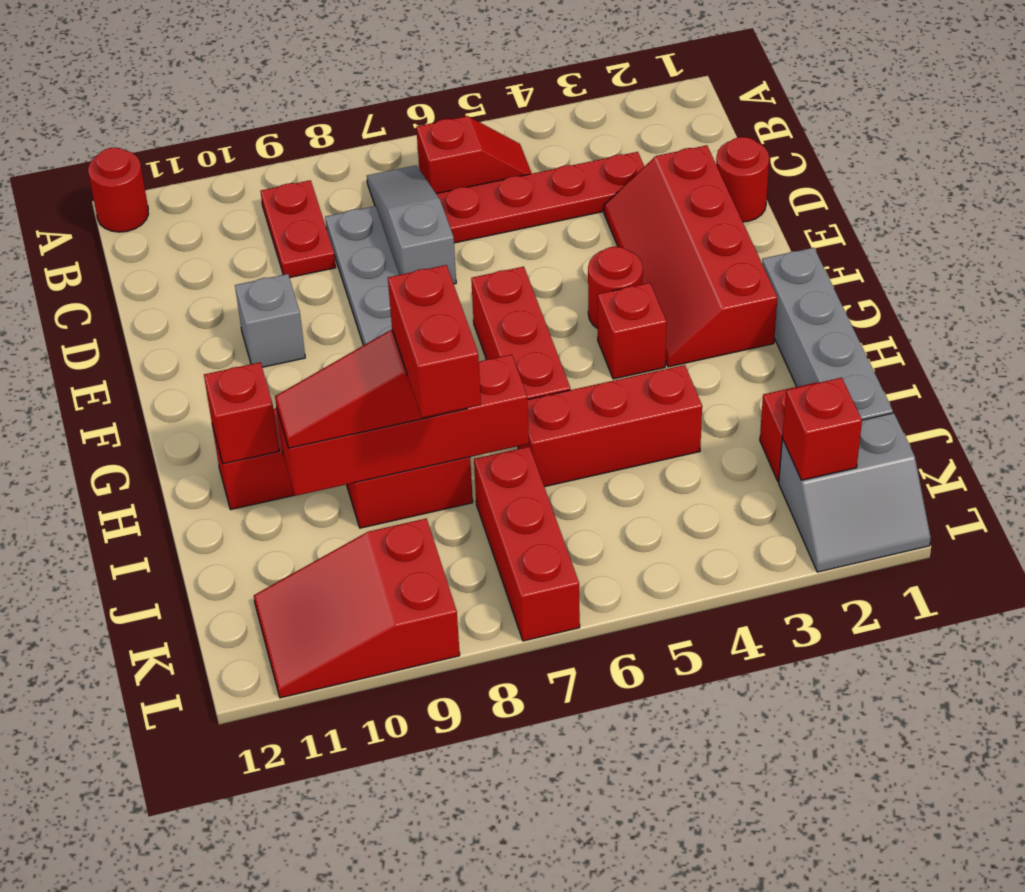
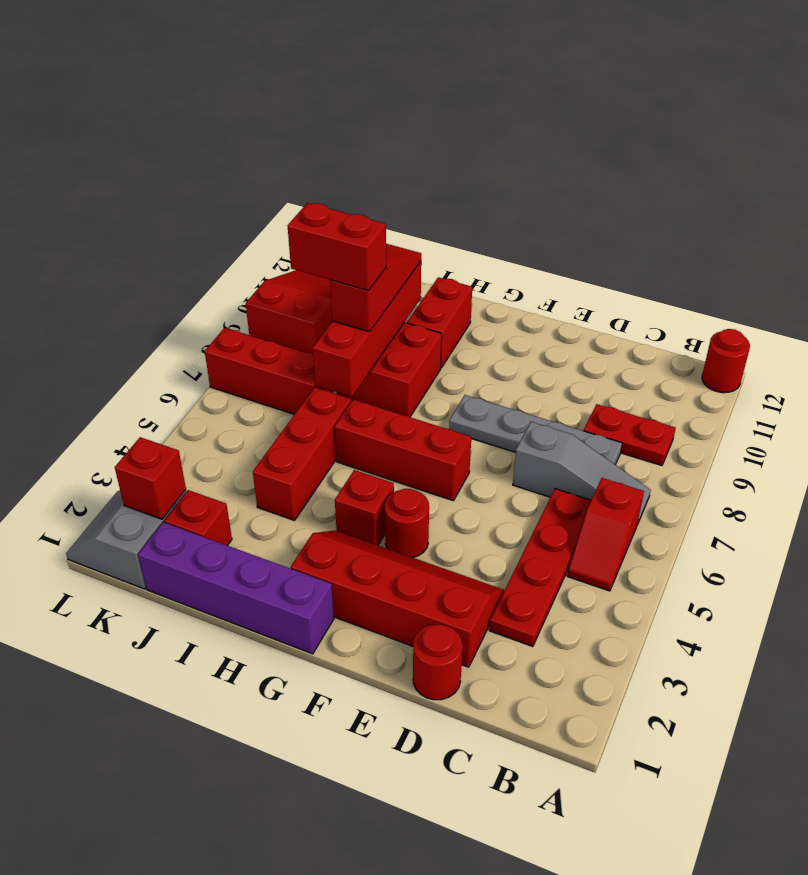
grey brick E10 level 1 -> none
grey brick G1:J1 level 1 -> purple brick G1:J1 level 1
red brick H11 level 2 -> none

